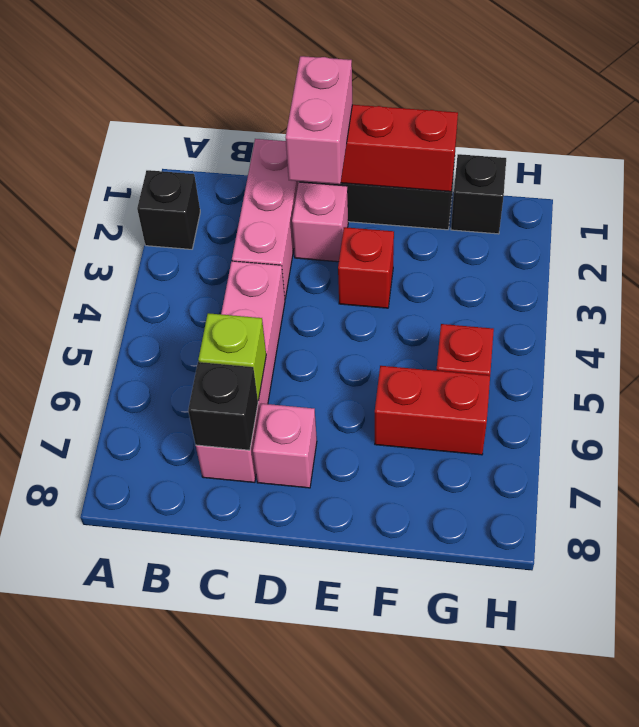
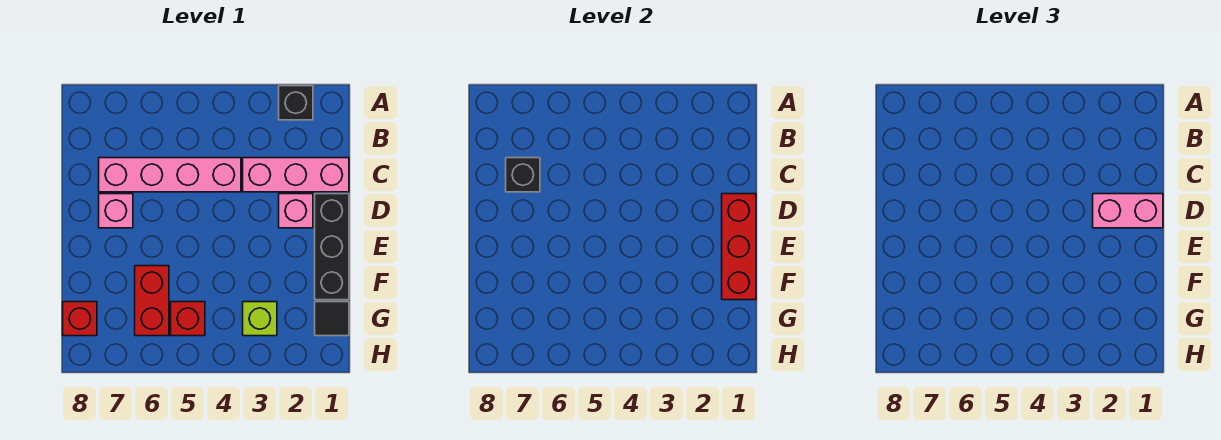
lime brick C6 level 2 -> lime brick G3 level 1
red brick E3 level 1 -> red brick G8 level 1
black brick G1 level 1 -> black tile G1 level 1

